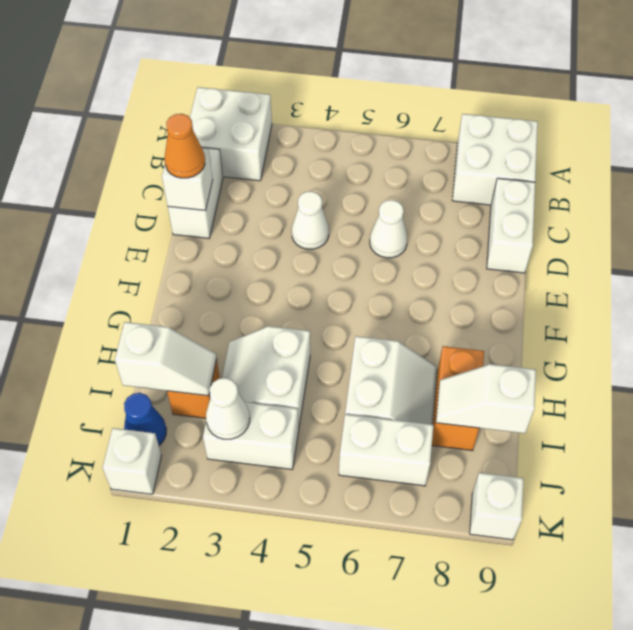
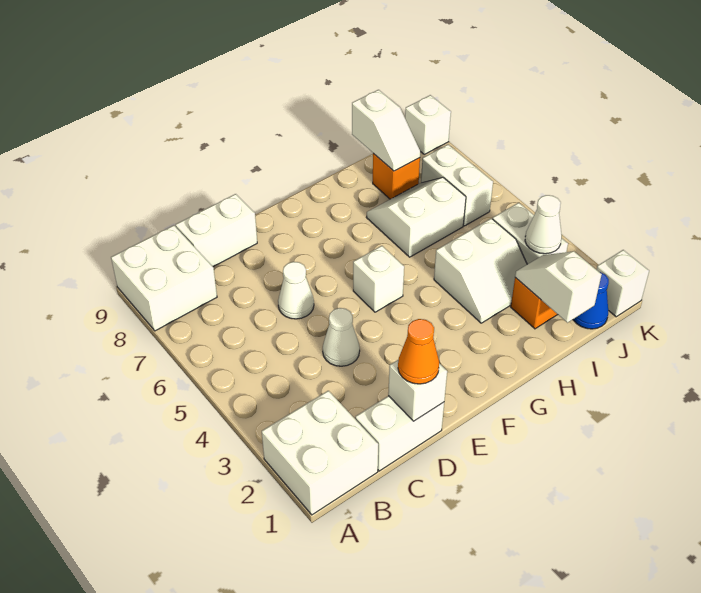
none -> white brick F5 level 1
orange brick H8:I8 level 1 -> orange brick I8 level 1

